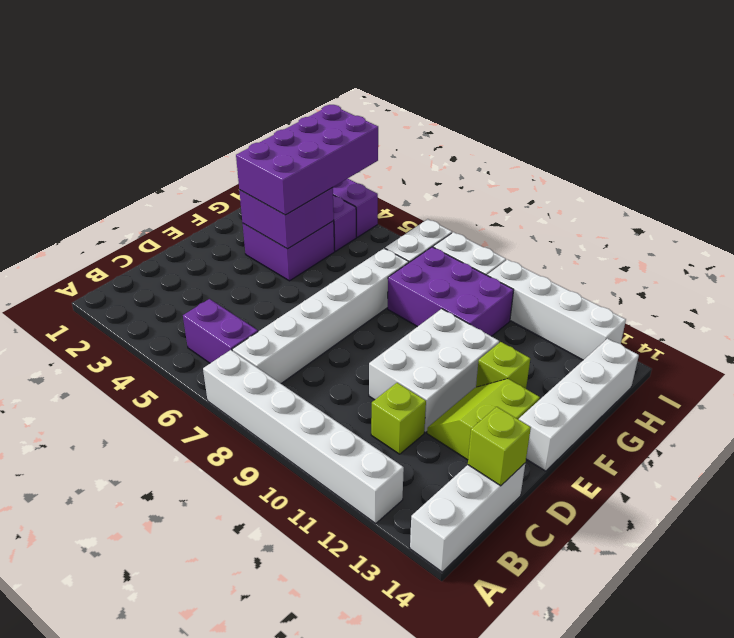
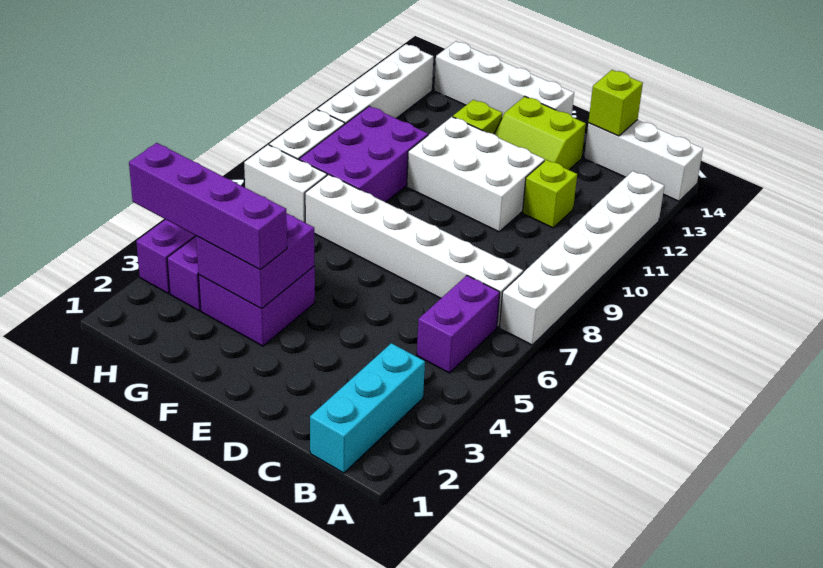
none -> cyan brick B1:B3 level 1
purple brick F3:I4 level 3 -> purple brick F3:I3 level 3

